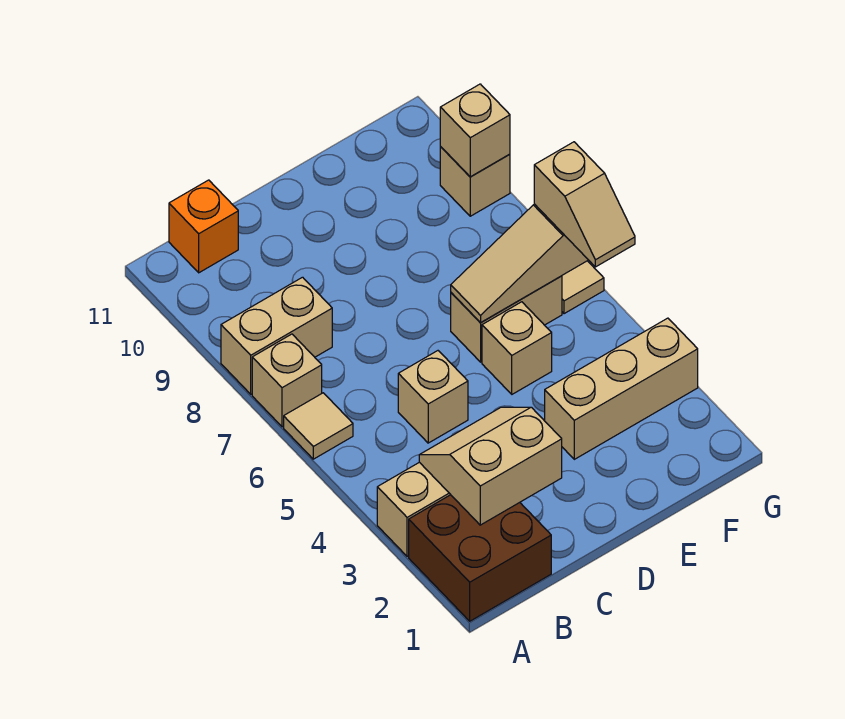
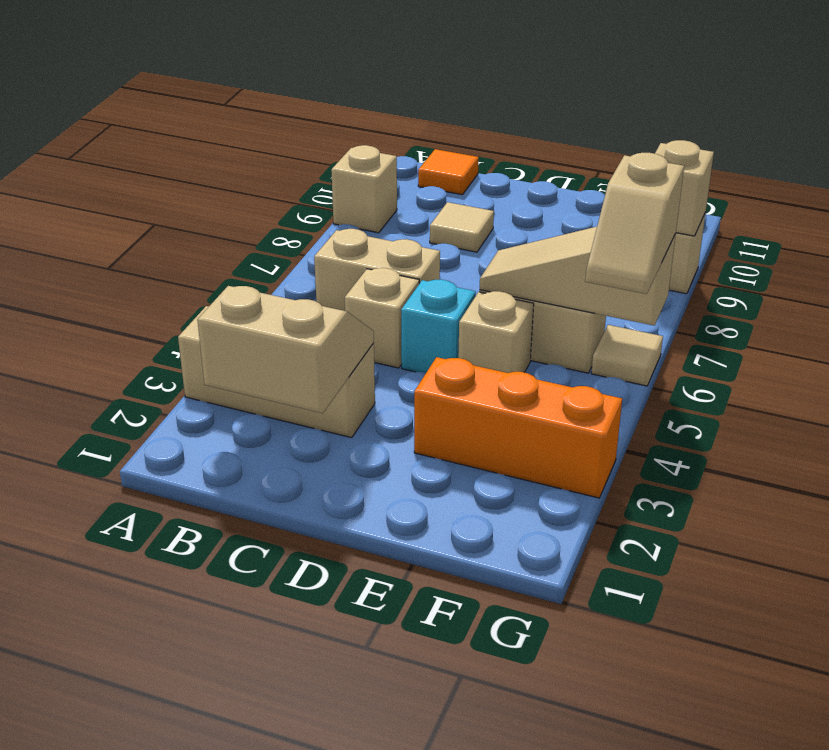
brown brick A1:B2 level 1 -> none
tan tile A6 level 1 -> tan tile C9 level 1
tan brick A7 level 1 -> tan brick A9 level 1
tan brick A8:B8 level 1 -> tan brick B6:C6 level 1
orange brick B11 level 1 -> orange tile B11 level 1
none -> cyan brick D5 level 1
tan brick E3:G3 level 1 -> orange brick E3:G3 level 1

